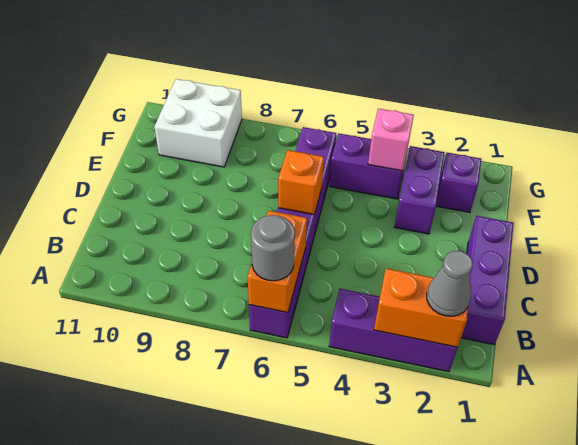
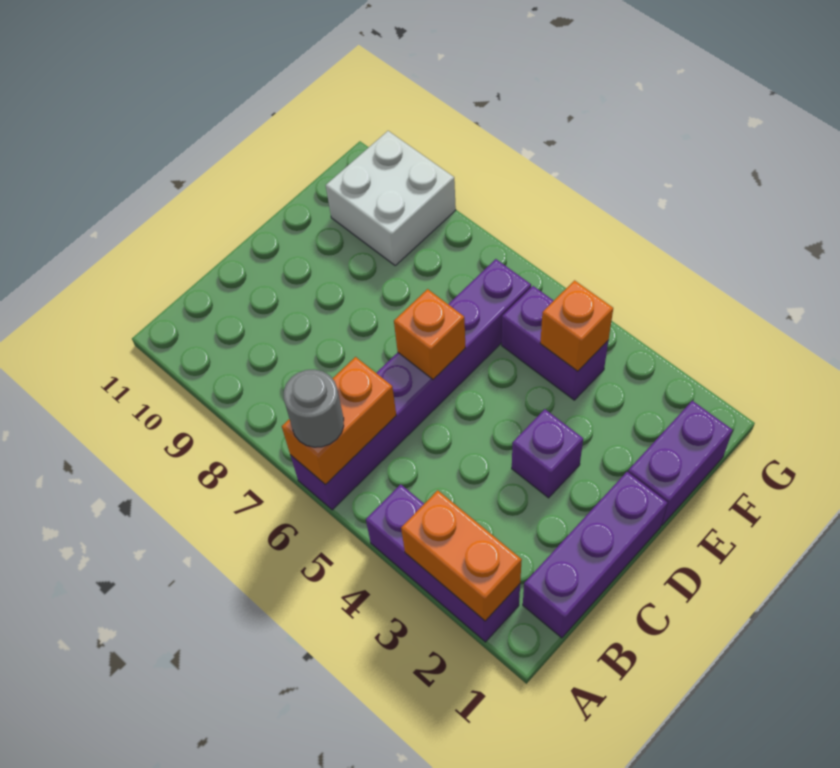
grey cone A2 level 3 -> none
purple brick E3:F3 level 1 -> purple brick E1:F1 level 1
purple brick F2 level 1 -> purple brick D3 level 1
pink brick F4 level 2 -> orange brick F4 level 2

